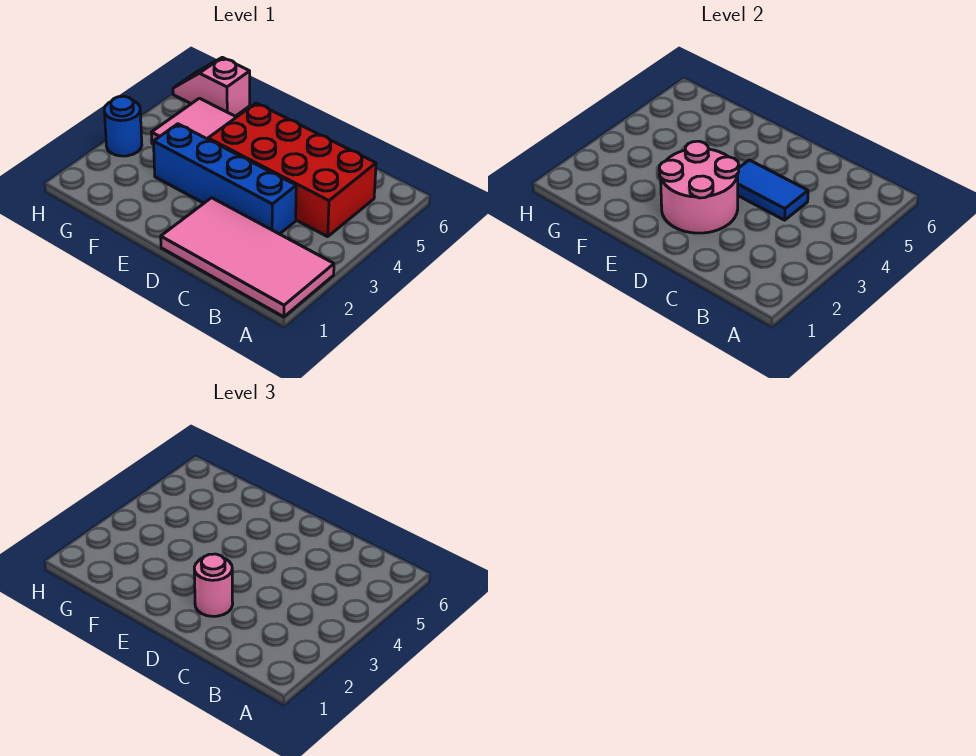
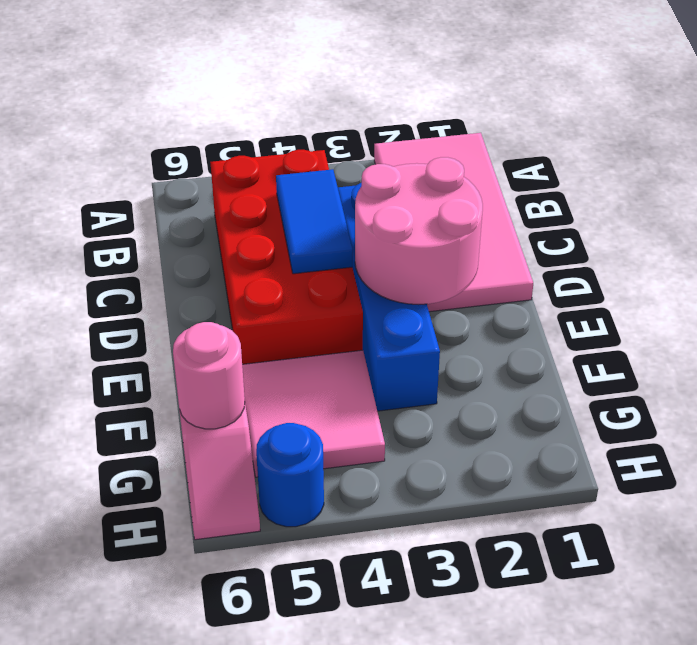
pink round brick D2 level 3 -> pink round brick G6 level 2
blue round brick H3 level 1 -> blue round brick H5 level 1

